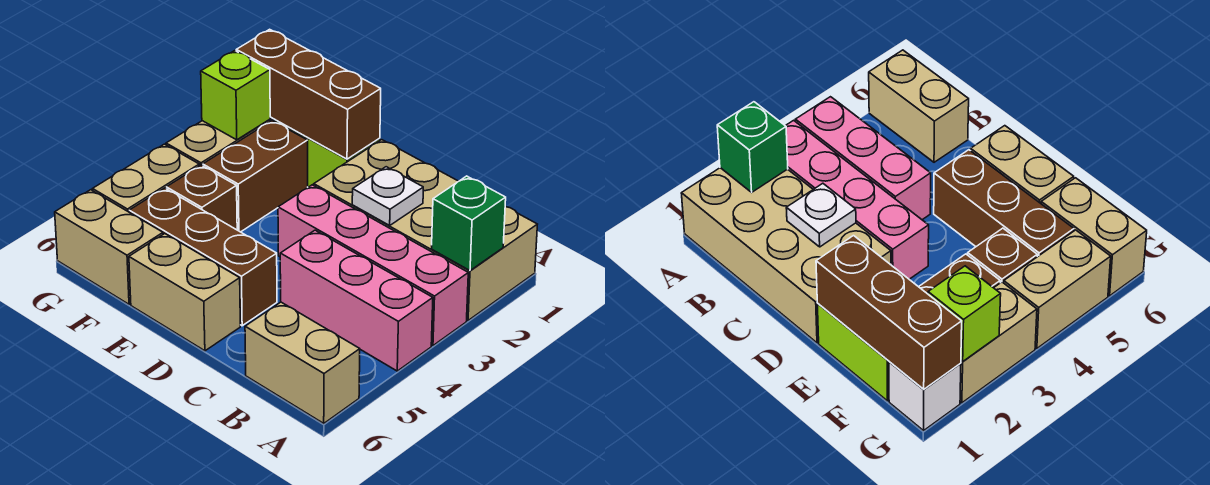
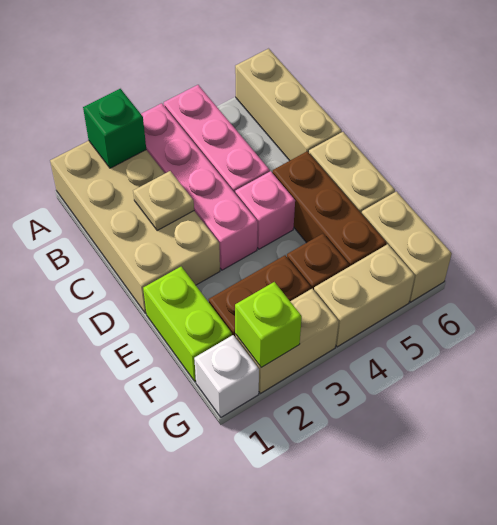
tan brick A6:B6 level 1 -> tan brick A6:C6 level 1
white plate C2 level 2 -> tan plate C2 level 2
none -> pink brick D4 level 1
brown brick E1:G1 level 2 -> none

